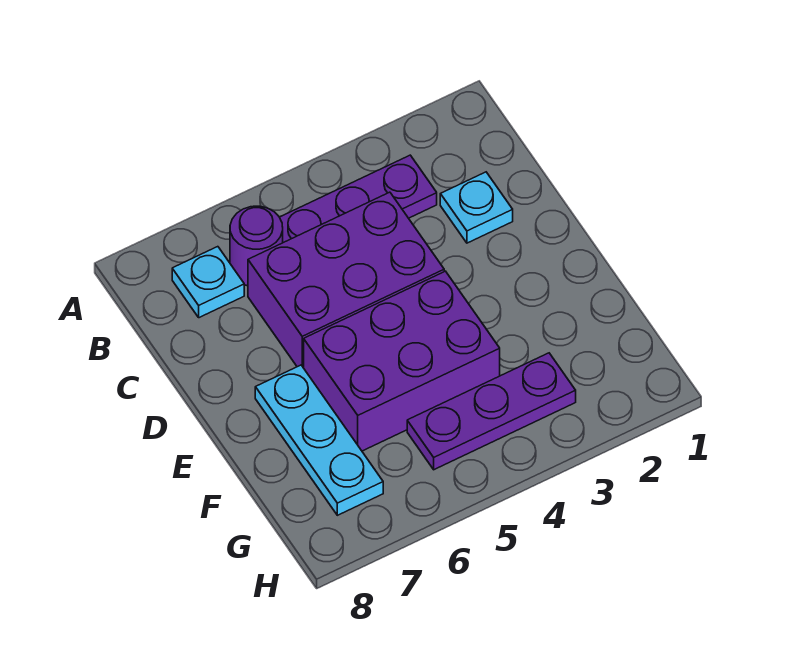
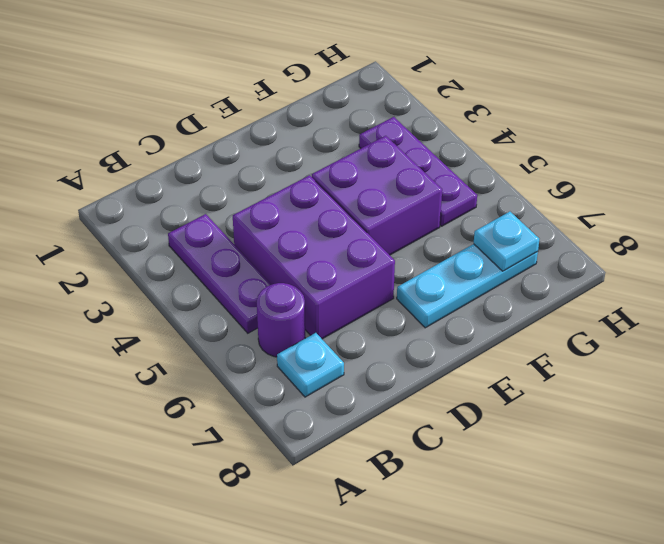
cyan plate C2 level 1 -> cyan plate G7 level 2
purple brick E4:F6 level 1 -> purple brick E4:F5 level 1

